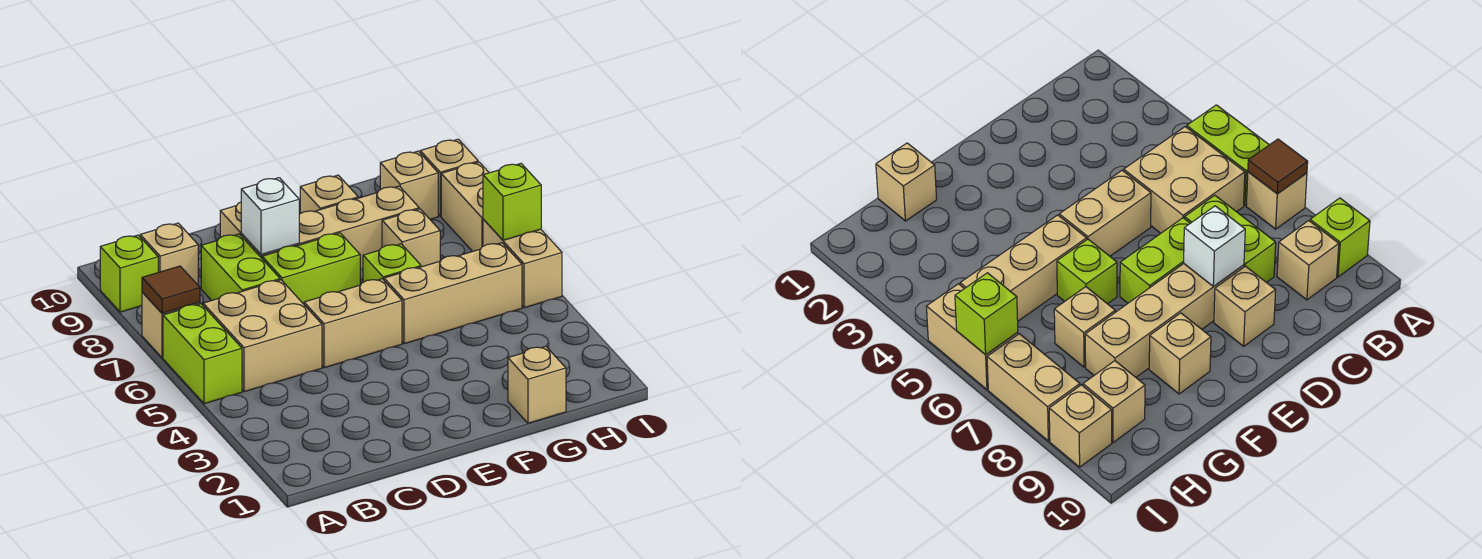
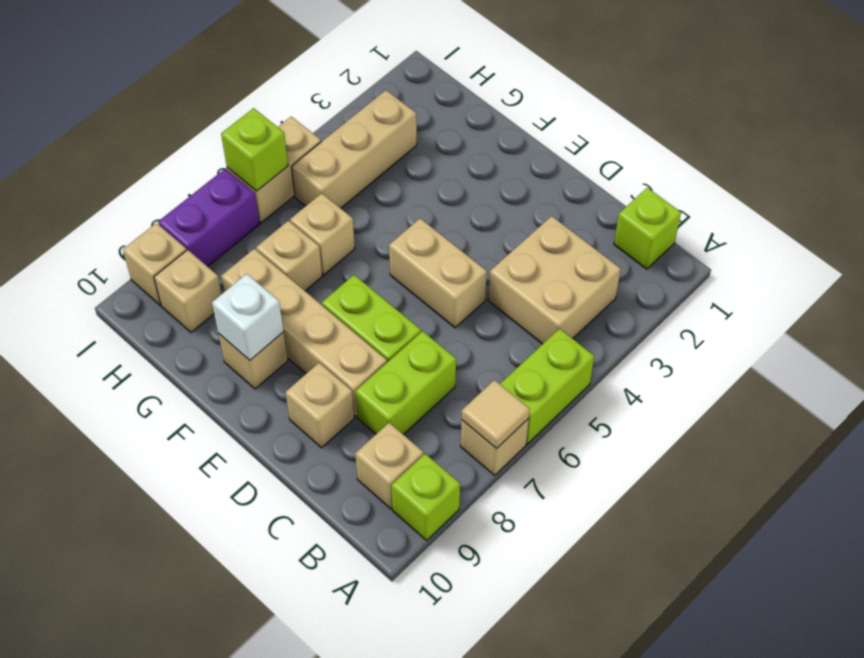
brown tile A7 level 2 -> tan tile A7 level 2
tan brick B5:C6 level 1 -> tan brick B3:C4 level 1
white brick D8 level 2 -> white brick F9 level 2
tan brick F5:H5 level 1 -> tan brick H3:H5 level 1
lime brick F6 level 1 -> lime brick B1 level 1
tan brick G1 level 1 -> tan brick G6 level 1
tan brick I7:I8 level 1 -> purple brick I7:I8 level 1

